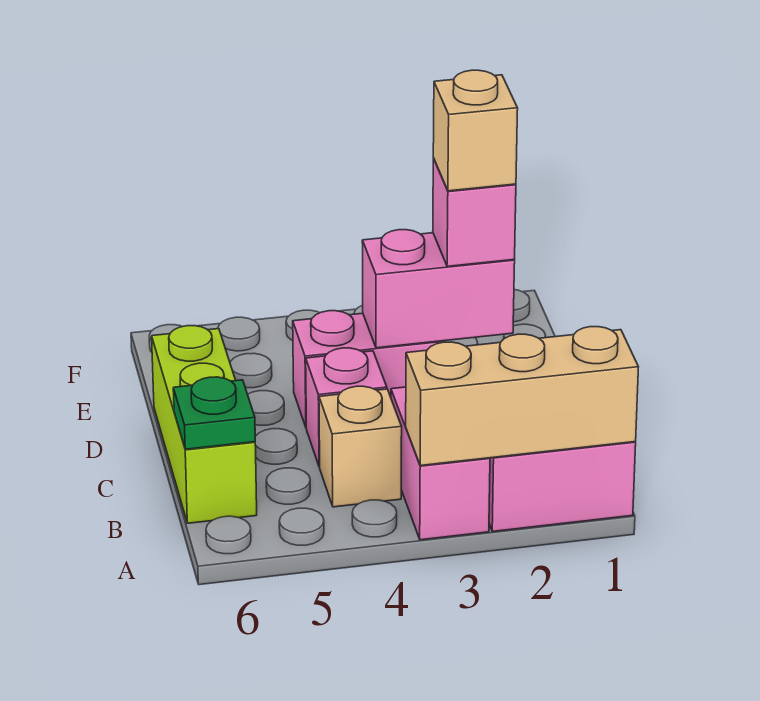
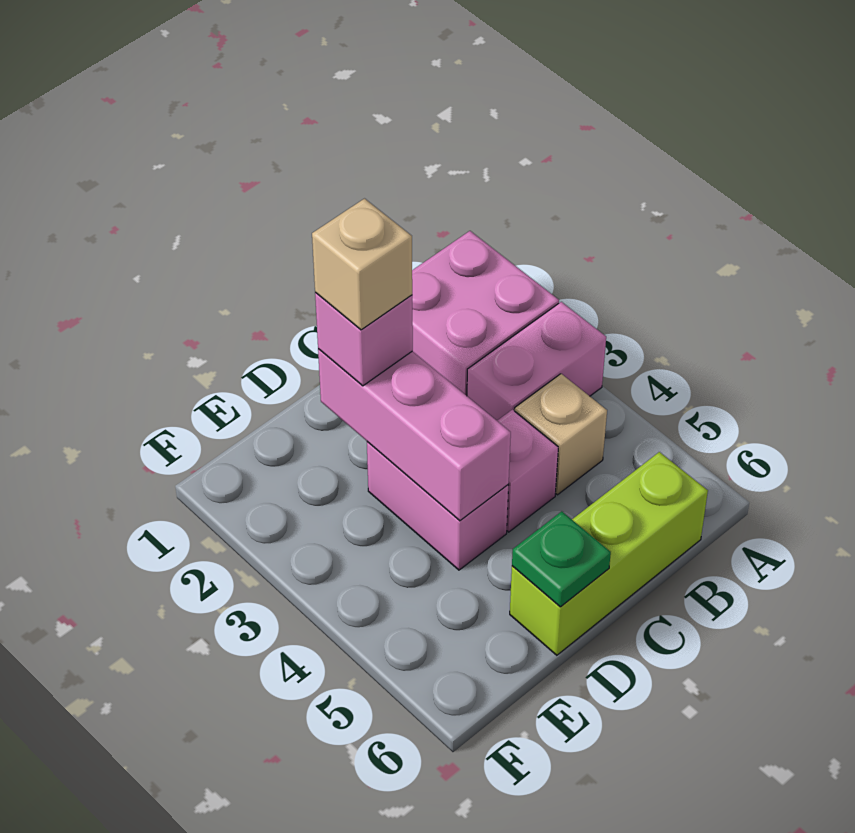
tan brick A1:A3 level 2 -> none
green plate B6 level 2 -> green plate D6 level 2
pink brick D2:D3 level 2 -> pink brick D2:D4 level 2

